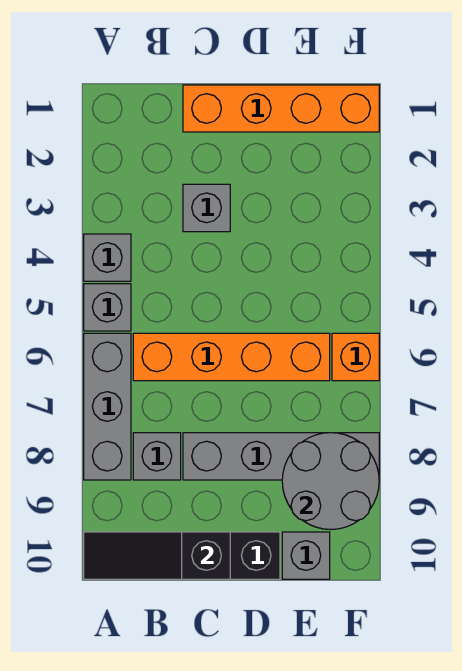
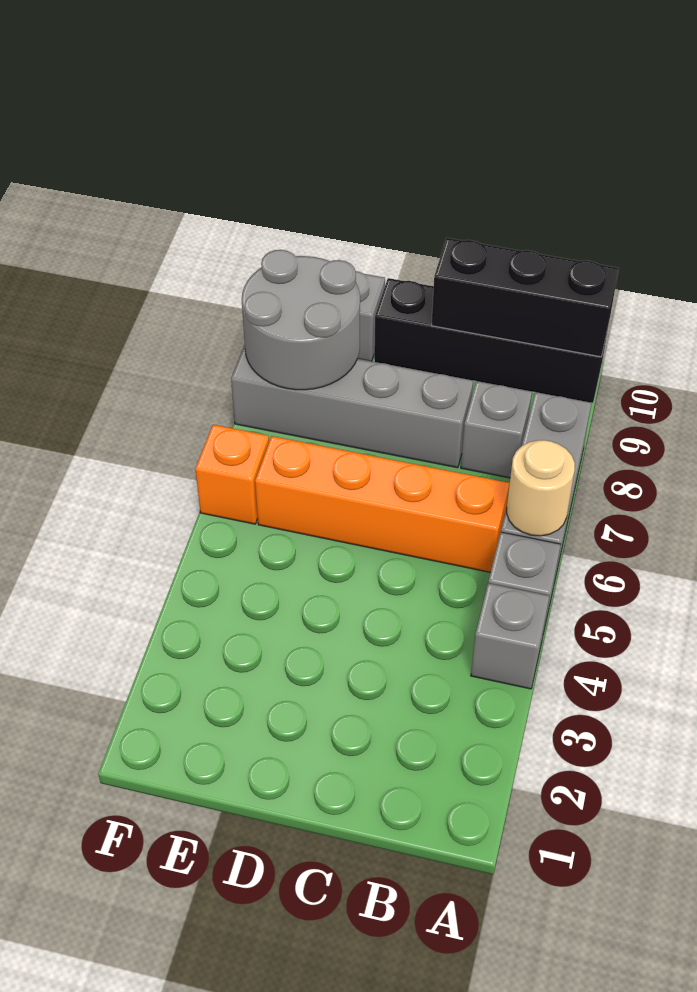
none -> tan round brick A6 level 2
black slope A10:C10 level 2 top C -> black brick A10:C10 level 2
orange brick C1:F1 level 1 -> none
grey brick C3 level 1 -> none

